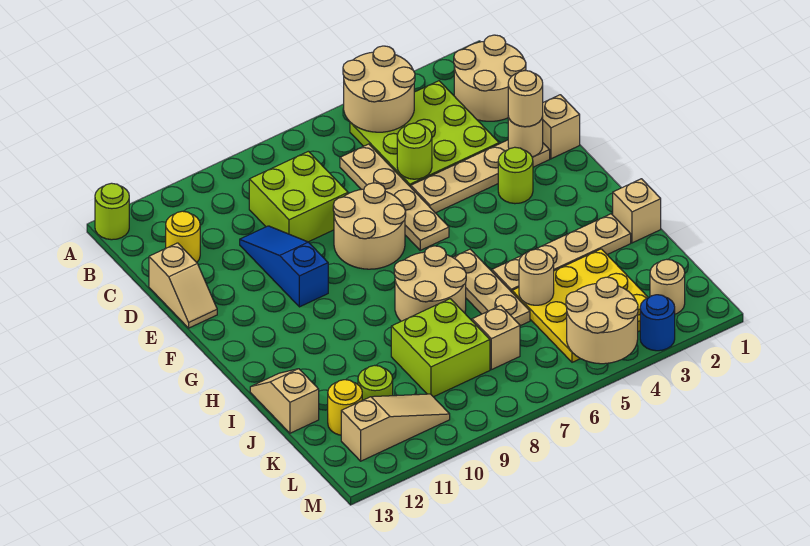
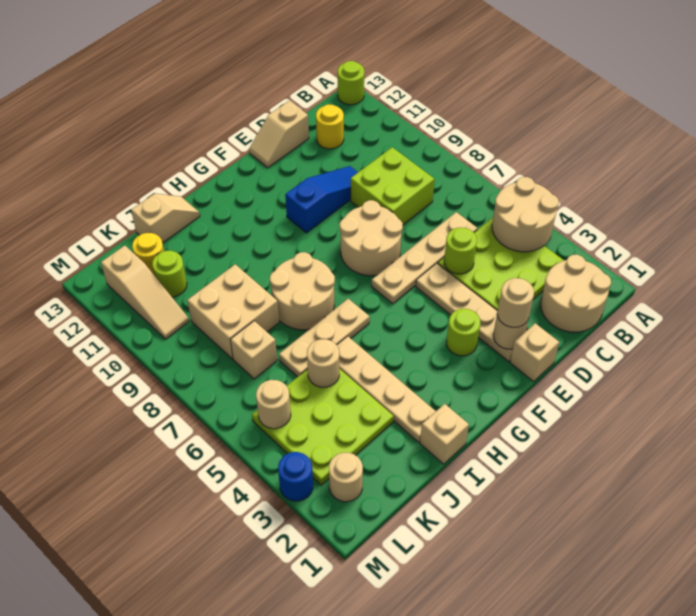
yellow plate J3:L5 level 1 -> lime plate J3:L5 level 1
lime brick J8:K9 level 1 -> tan brick J8:K9 level 1
tan round brick L4:M5 level 2 -> tan round brick L5 level 2

